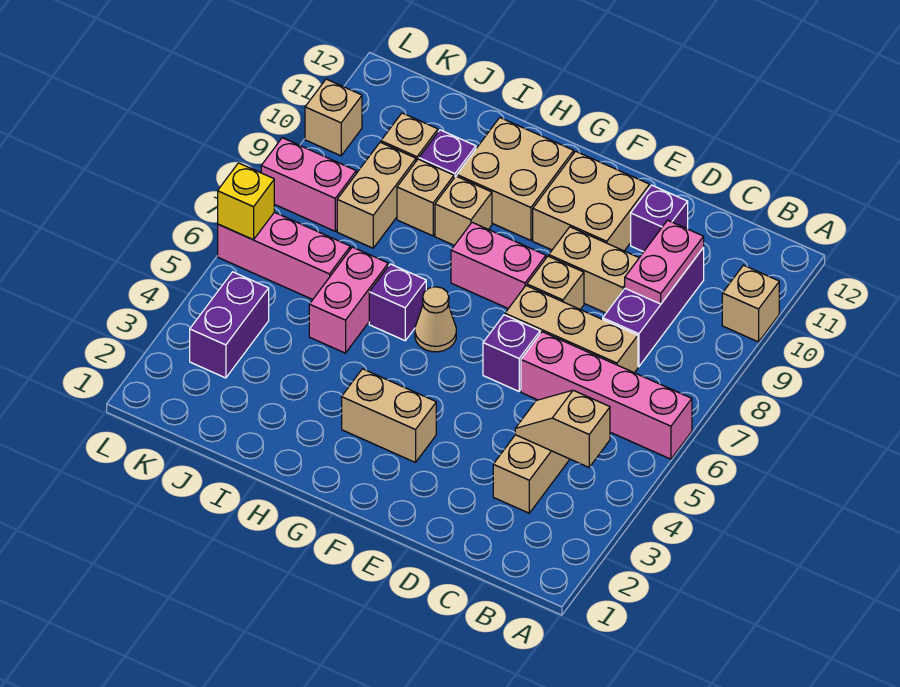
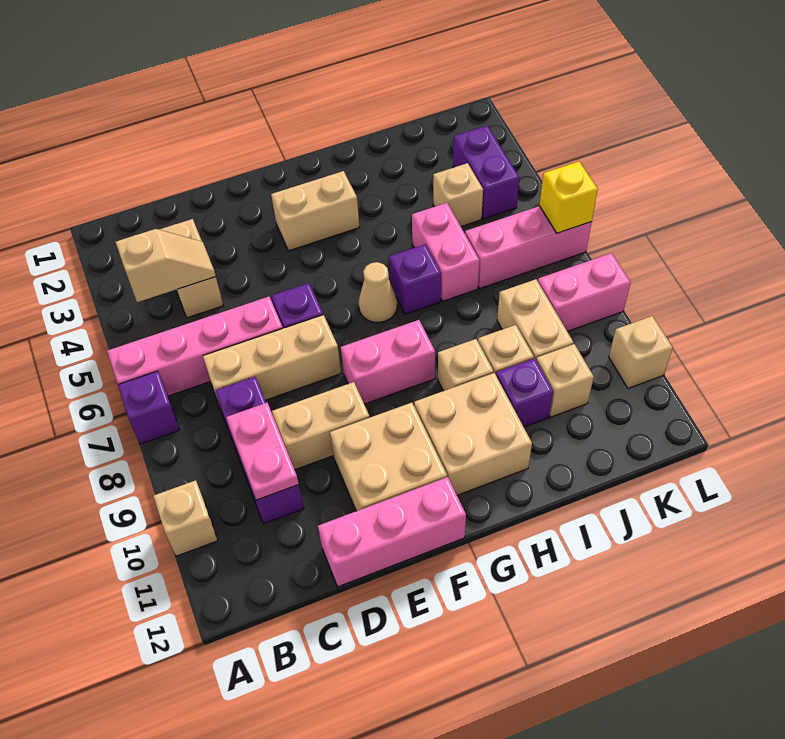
purple brick D11 level 1 -> purple brick A7 level 1
none -> pink brick D12:F12 level 1
tan brick E8 level 1 -> tan brick J4 level 1

